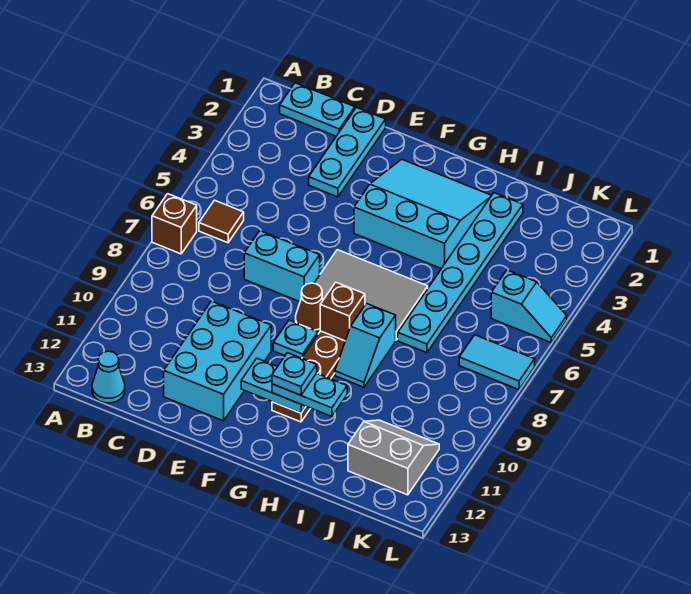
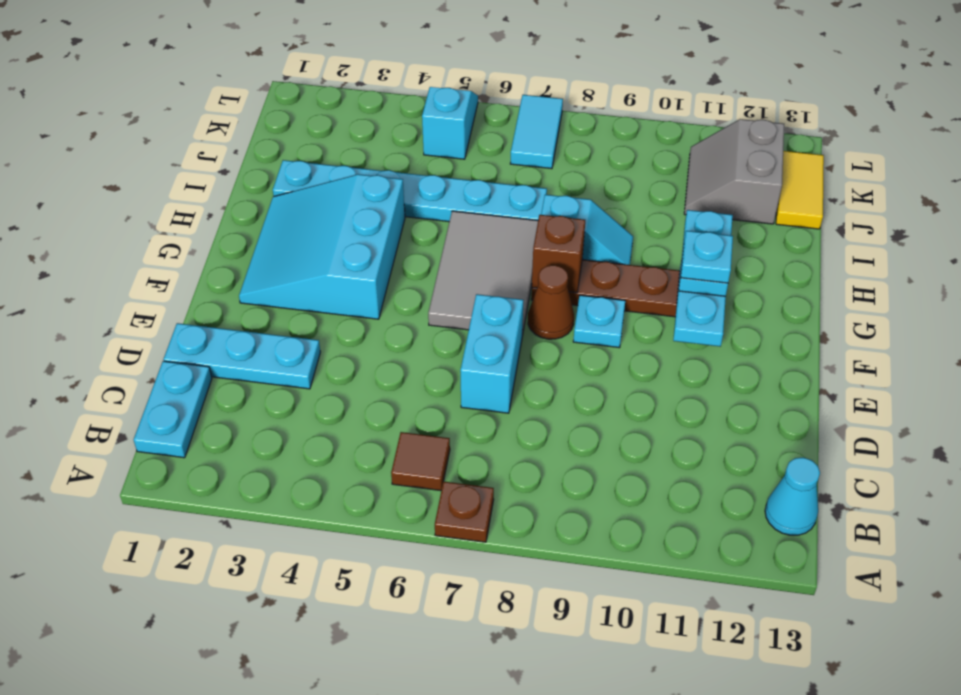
brown brick A7 level 1 -> brown plate A7 level 1
cyan brick D10:E12 level 1 -> none
none -> yellow tile J13:K13 level 1

